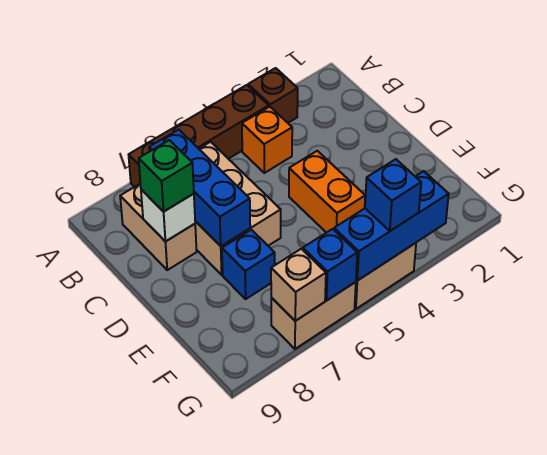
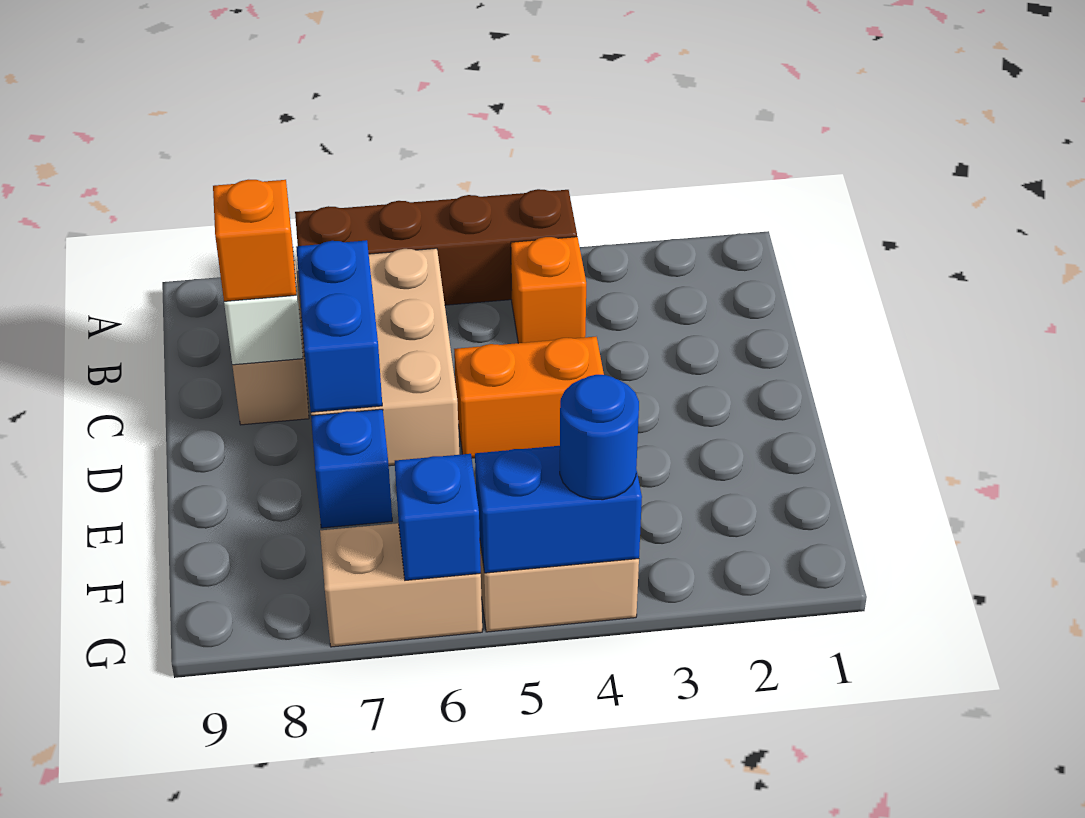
brown brick A3 level 1 -> none
blue brick B7:D7 level 2 -> blue brick C7:D7 level 2
green brick C8 level 3 -> orange brick C8 level 3
orange brick D4:E4 level 1 -> orange brick D4:D5 level 1
blue brick G3:G5 level 2 -> blue brick G4:G5 level 2
blue brick G4 level 3 -> blue round brick G4 level 3
tan brick G7 level 2 -> none

